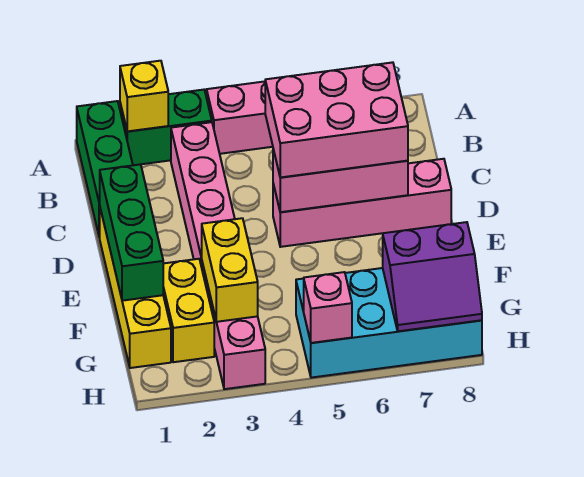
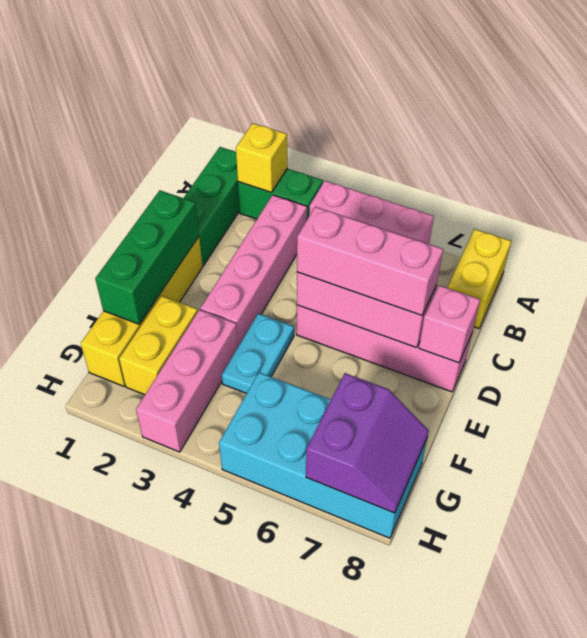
pink brick C5:D7 level 3 -> pink brick D5:D7 level 3
none -> cyan plate E4:F4 level 1
yellow brick F3:G3 level 2 -> yellow brick A8:B8 level 1
purple slope G7:H8 level 2 top G -> purple slope G7:H8 level 2 top 7
pink brick H5 level 2 -> pink brick D8 level 2

